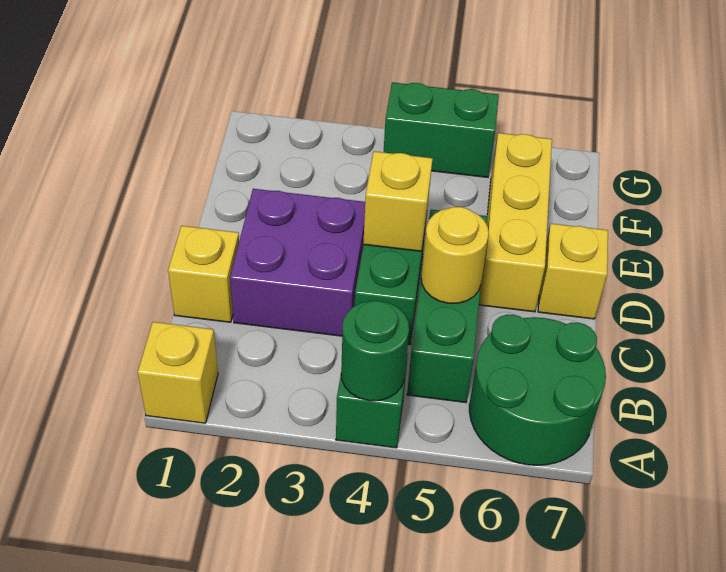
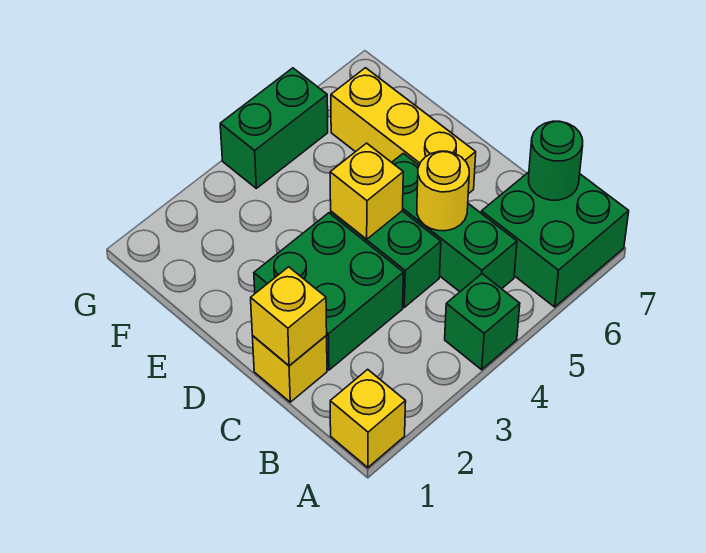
green round brick A4 level 2 -> green round brick B7 level 2
green round brick A6:B7 level 1 -> green brick A6:B7 level 1
purple brick C2:D3 level 1 -> green brick C2:D3 level 1
yellow brick D7 level 1 -> yellow brick C1 level 2

